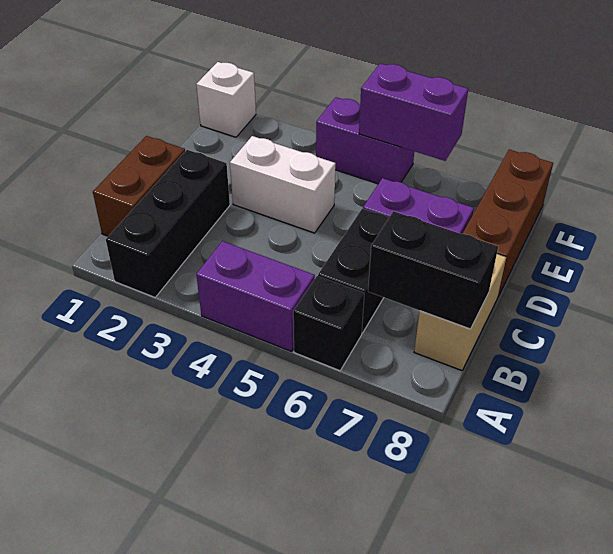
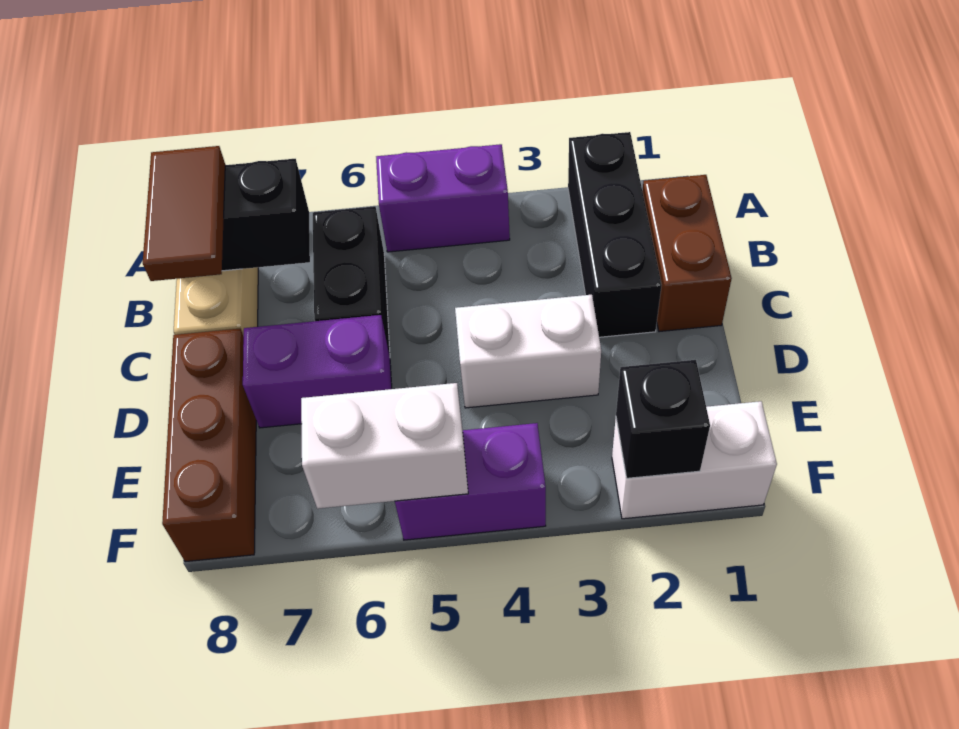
black brick A6 level 1 -> black brick F2 level 2
none -> brown tile B8:C8 level 3
white brick F1 level 1 -> white brick F1:F2 level 1
purple brick F5:F6 level 2 -> white brick F5:F6 level 2

